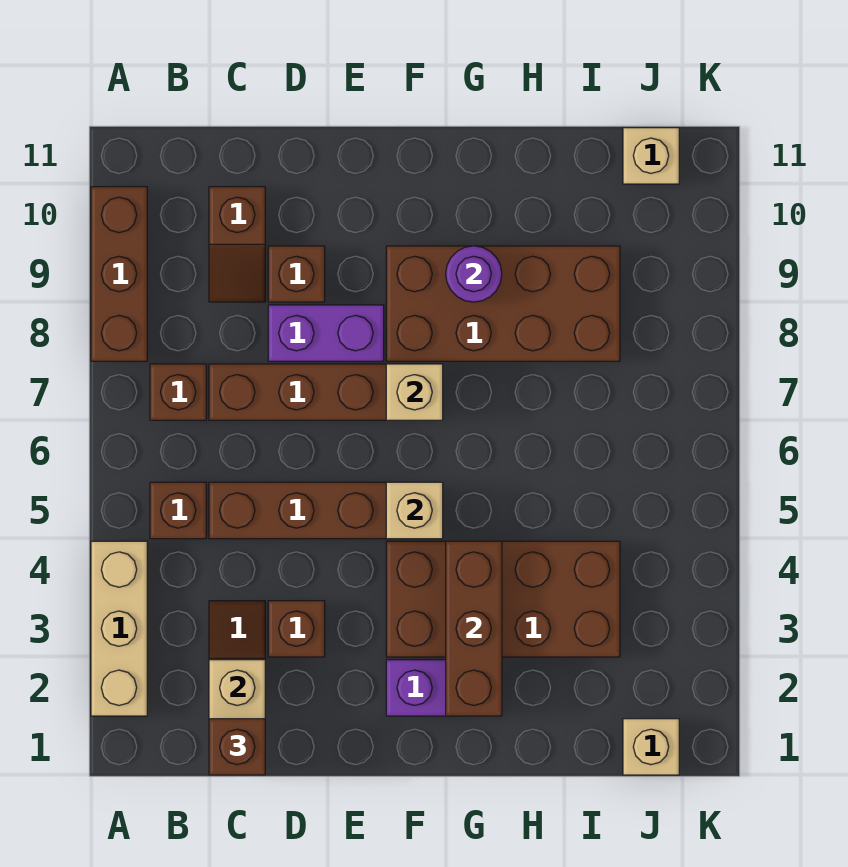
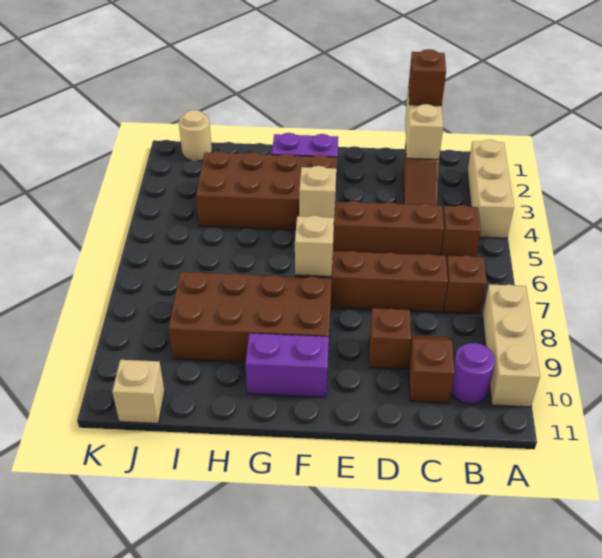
brown brick A8:A10 level 1 -> tan brick A8:A10 level 1
brown brick D3 level 1 -> none
purple brick D8:E8 level 1 -> purple brick F10:G10 level 1
brown brick G2:G4 level 2 -> none
purple round brick G9 level 2 -> purple round brick B10 level 1
tan brick J1 level 1 -> tan round brick J1 level 1

